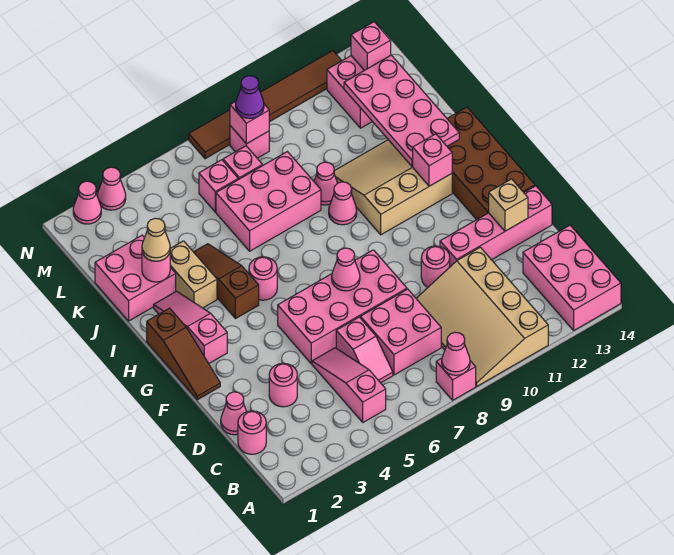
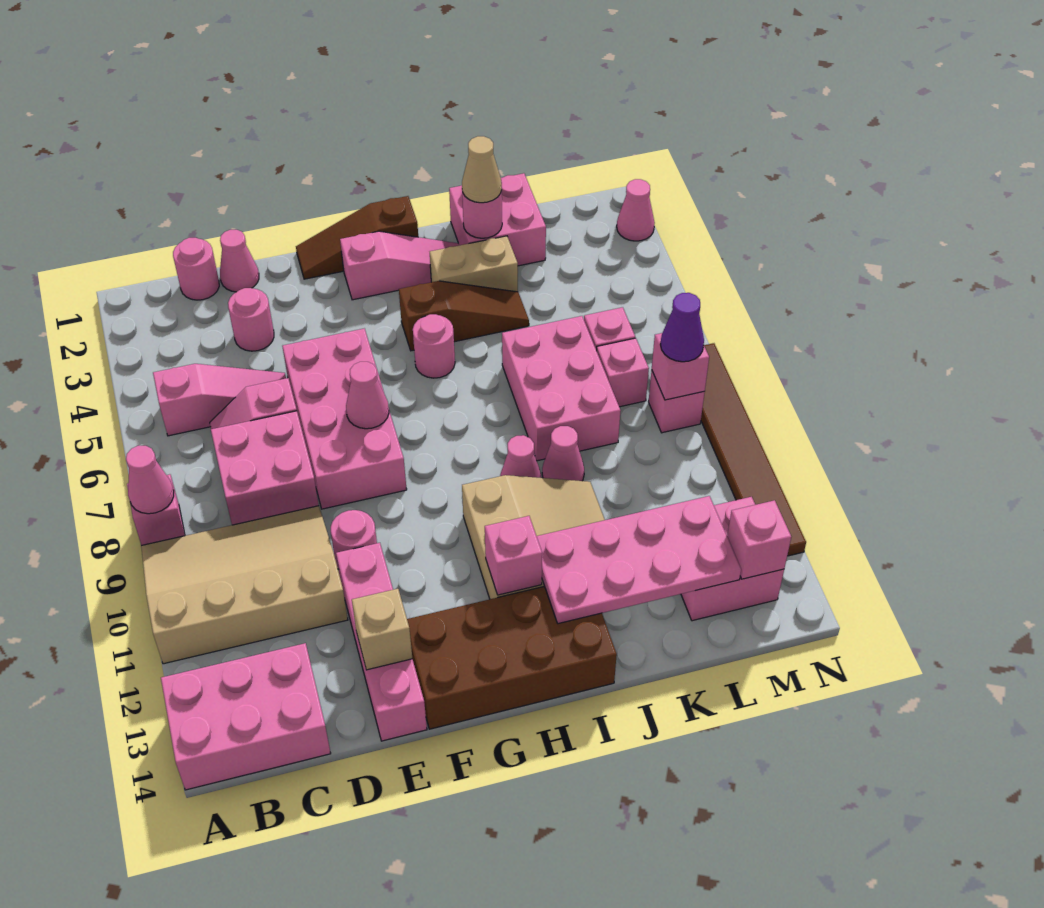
pink cone N3 level 1 -> none

